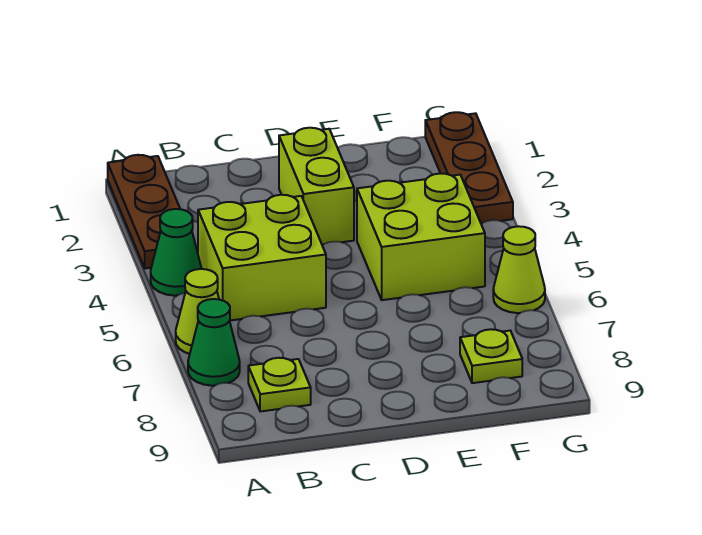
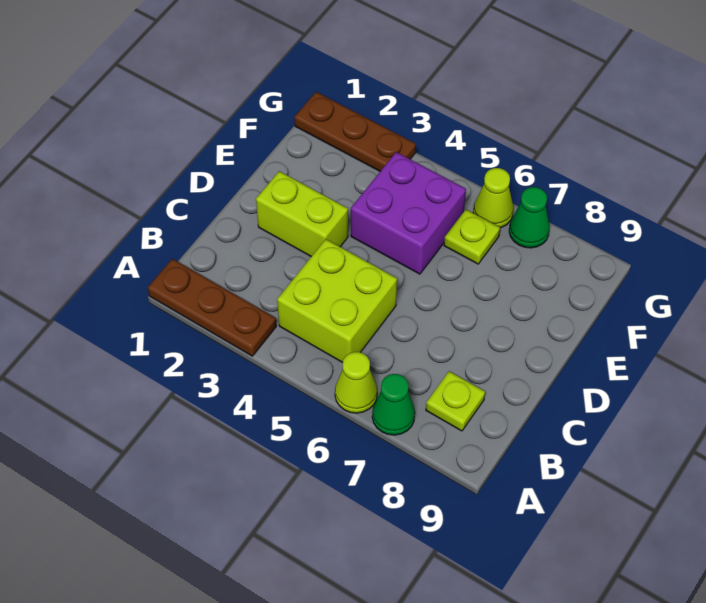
green cone A4 level 1 -> green cone G7 level 1
lime brick E4:F5 level 1 -> purple brick E4:F5 level 1
lime plate F8 level 1 -> lime plate F6 level 1

